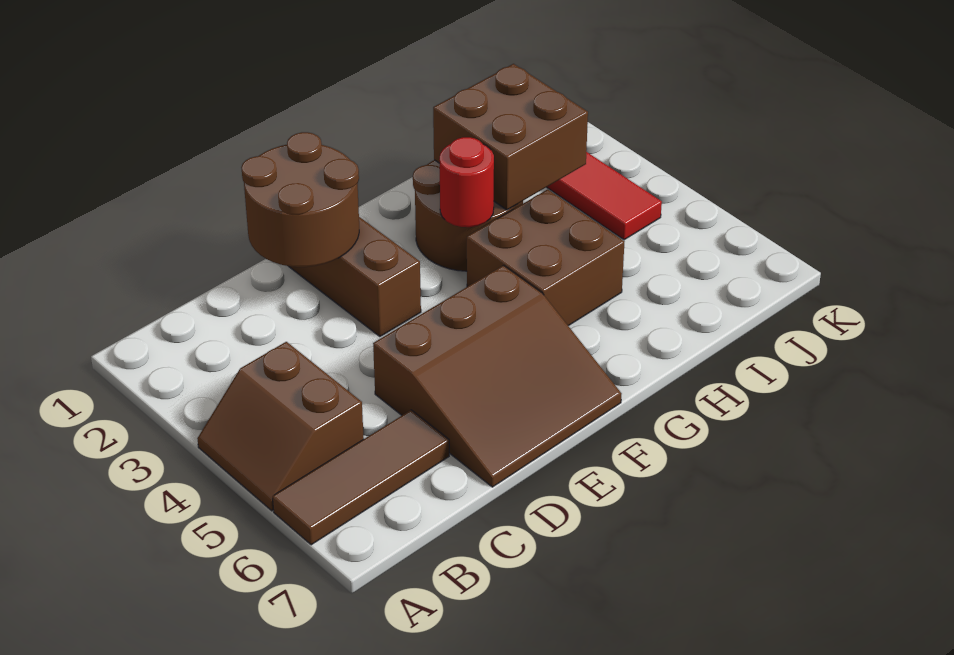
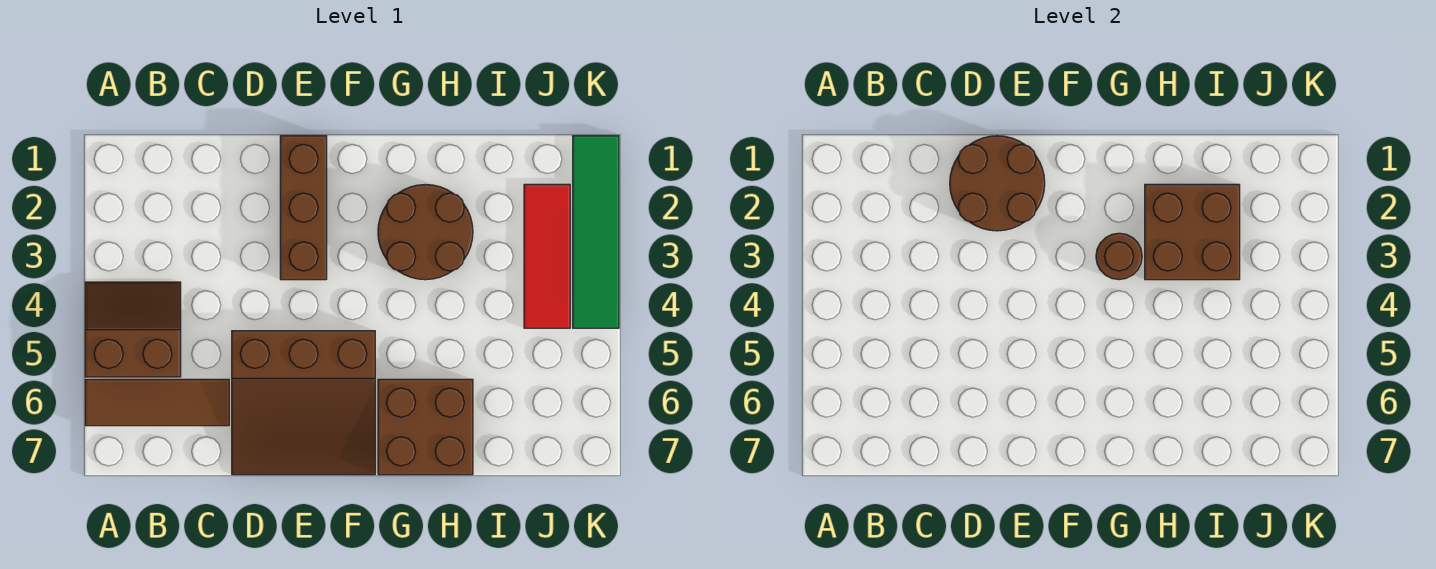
brown slope A4:B5 level 1 top B -> brown slope A4:B5 level 1 top 5
red round brick G3 level 2 -> brown round brick G3 level 2
brown brick G4:H5 level 1 -> brown brick G6:H7 level 1
none -> green tile K1:K4 level 1

